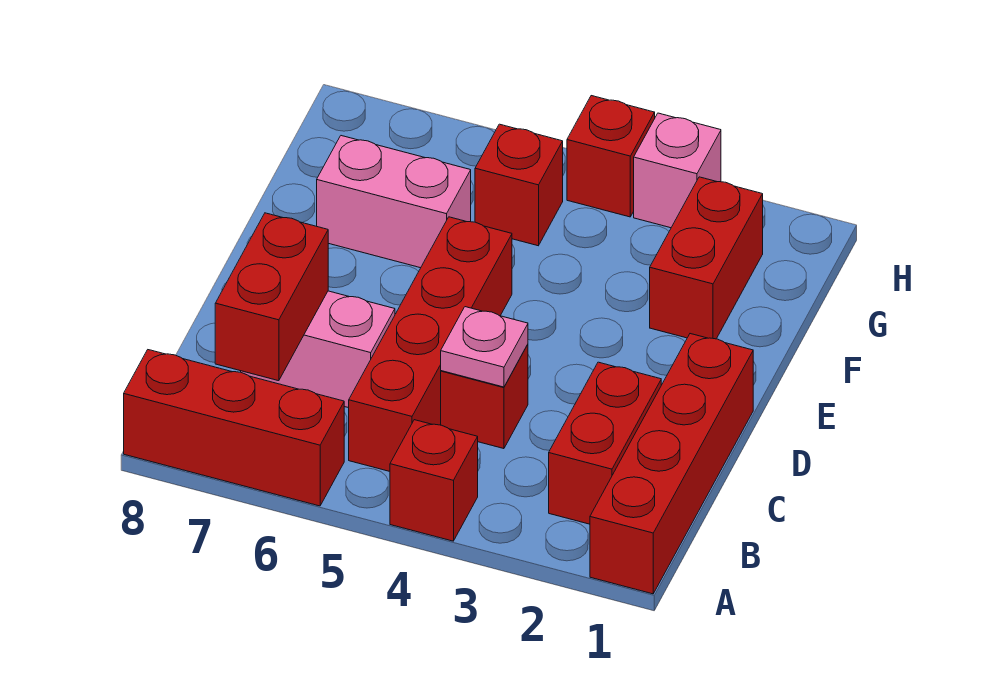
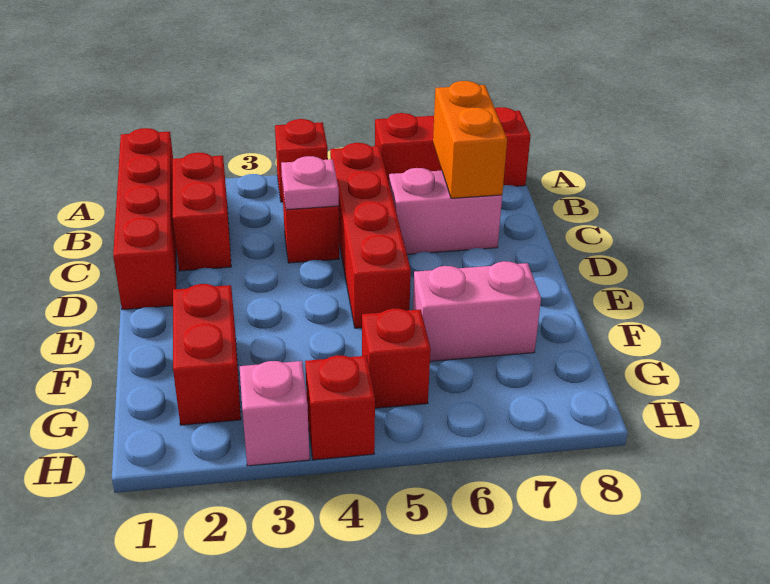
red brick B7:C7 level 2 -> orange brick B7:C7 level 2

